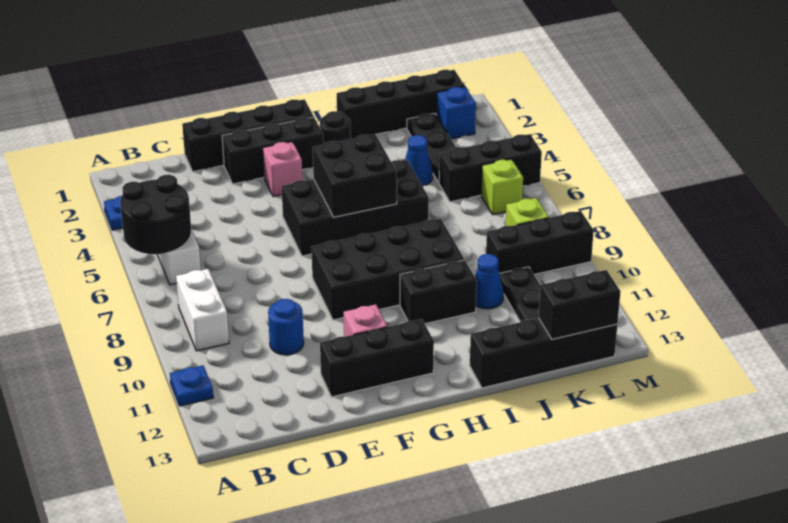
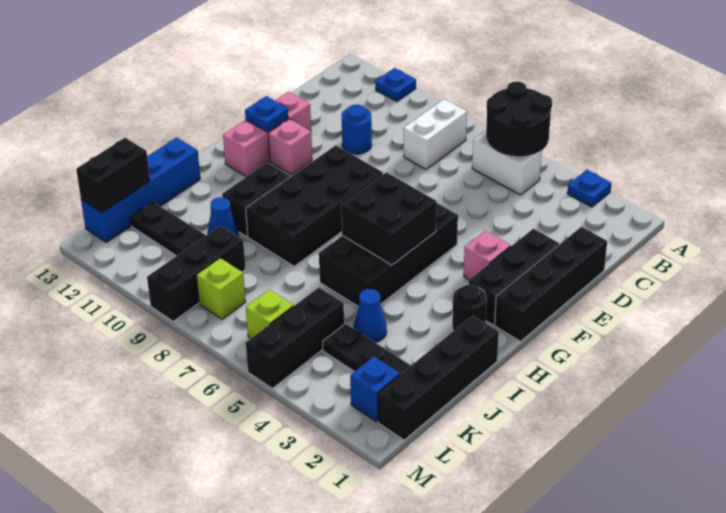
white brick B8:B9 level 1 -> white brick B8:C8 level 1
black brick E12:G12 level 1 -> pink brick E12:G12 level 1
none -> blue plate F12 level 2
black brick I13:L13 level 1 -> blue brick I13:L13 level 1

